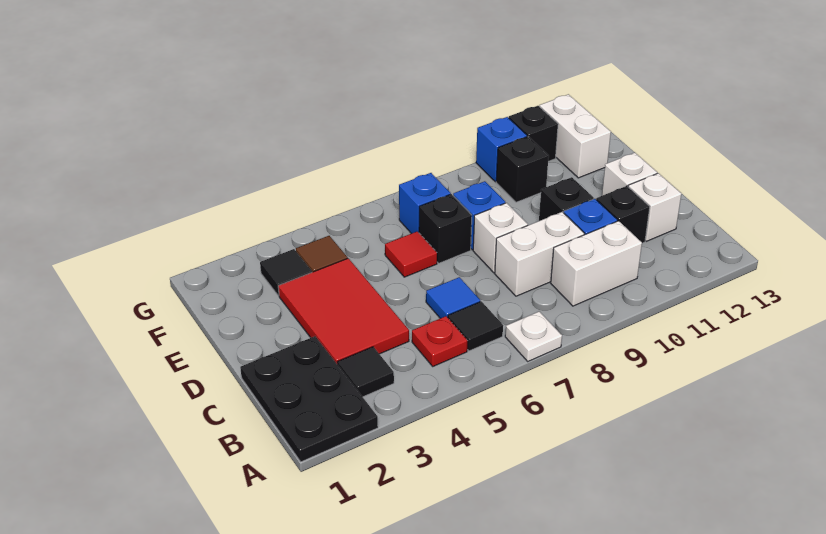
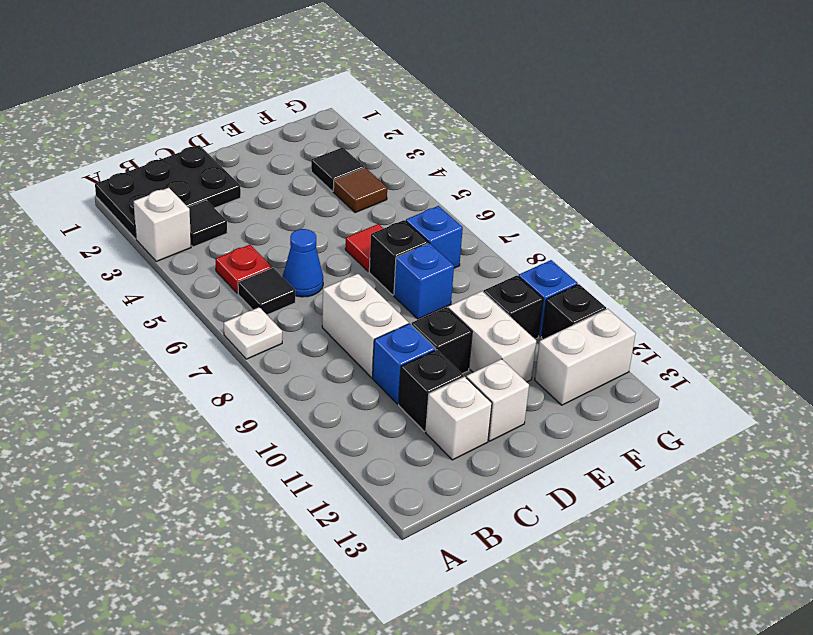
white brick B9:B10 level 1 -> white brick E10:E11 level 1
red tile C3:E4 level 1 -> none
blue tile C6 level 1 -> blue cone C6 level 1
white brick D8 level 1 -> white brick A3 level 1

